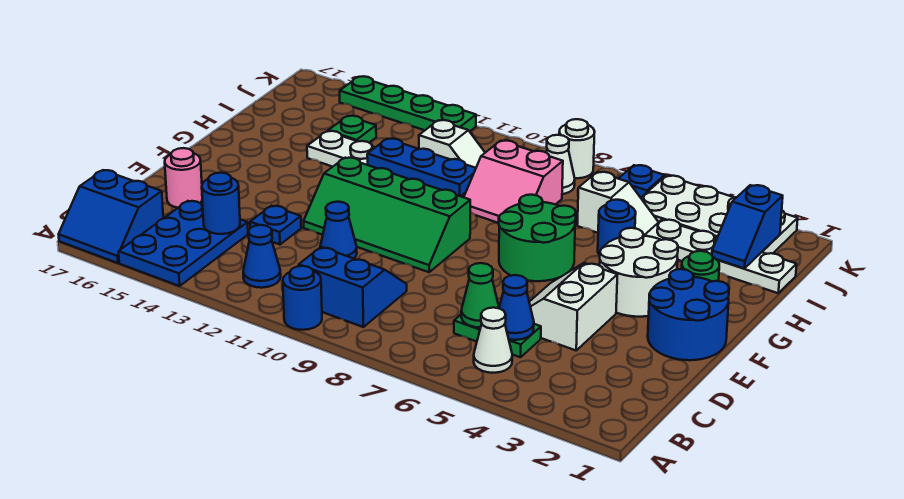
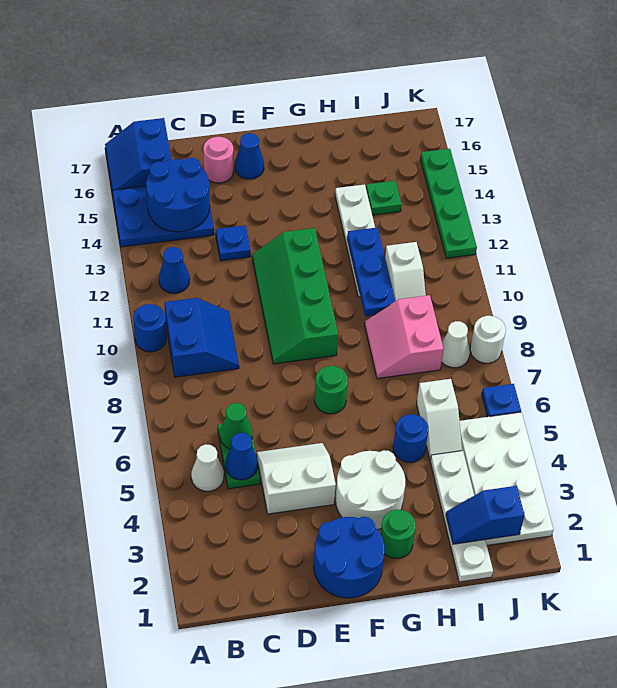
blue round brick C14 level 2 -> blue round brick B14:C15 level 2
blue cone D11 level 1 -> blue cone E16 level 1
green round brick F6:G7 level 1 -> green round brick F7 level 1

